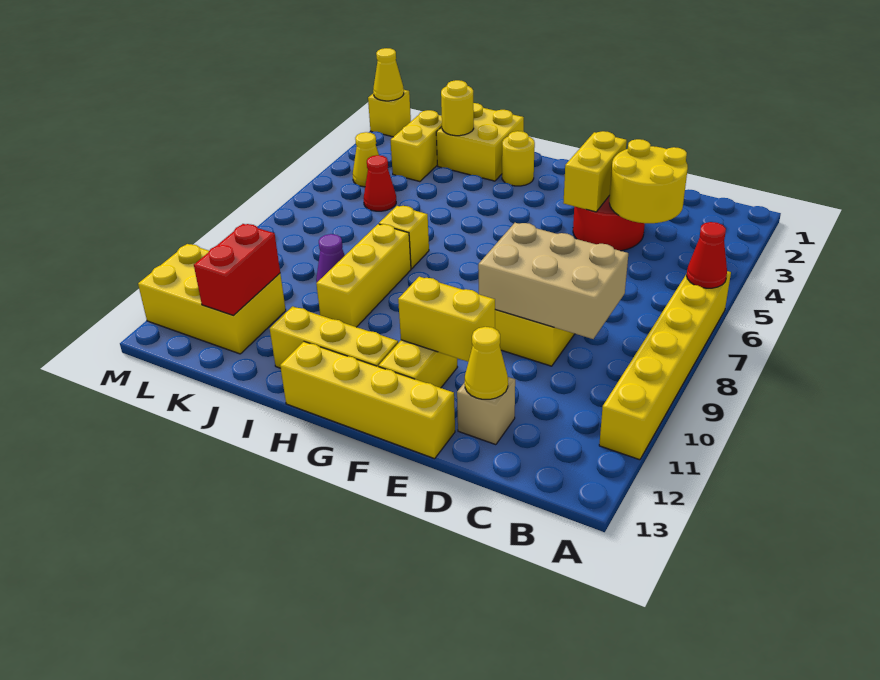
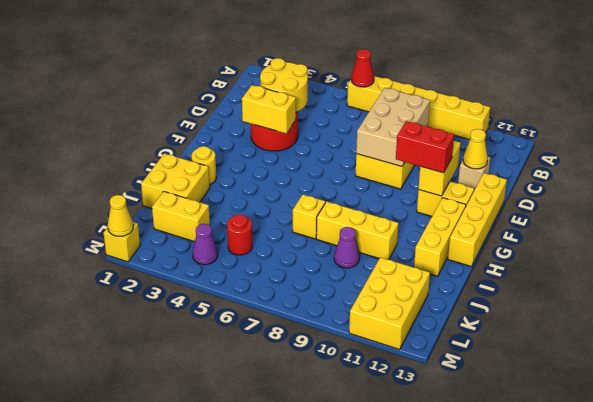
yellow round brick J2 level 2 -> none
red cone K5 level 1 -> red round brick K5 level 1
red brick K11:K12 level 2 -> red brick F10:F11 level 3
yellow cone L4 level 1 -> purple cone L4 level 1

